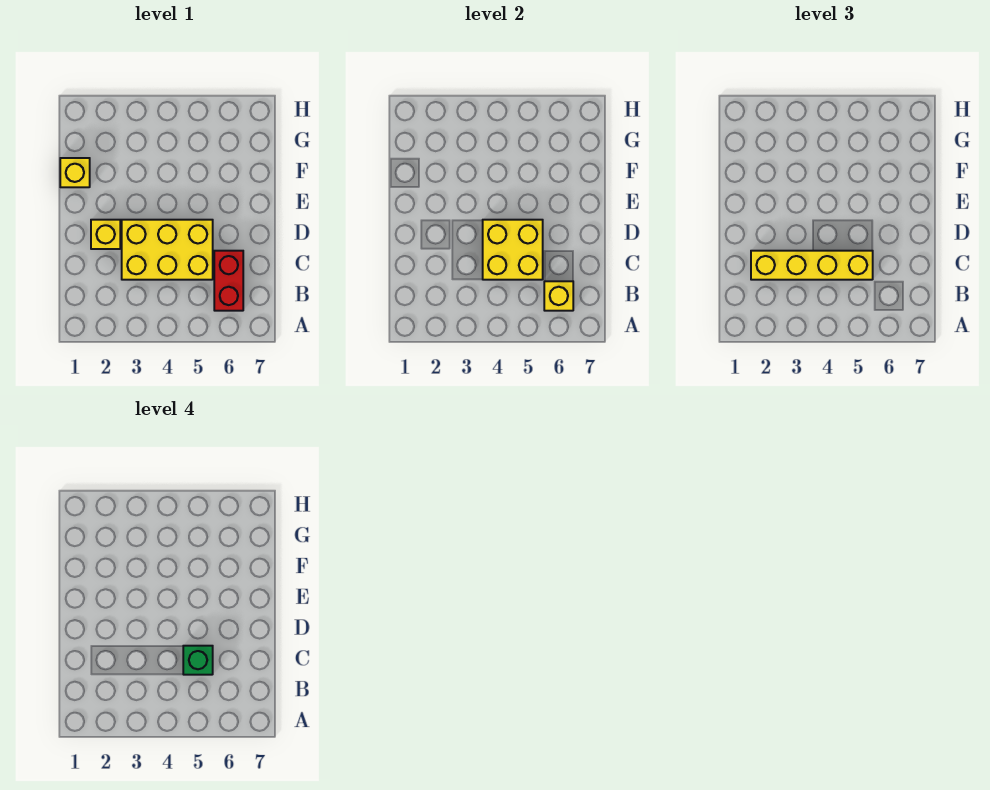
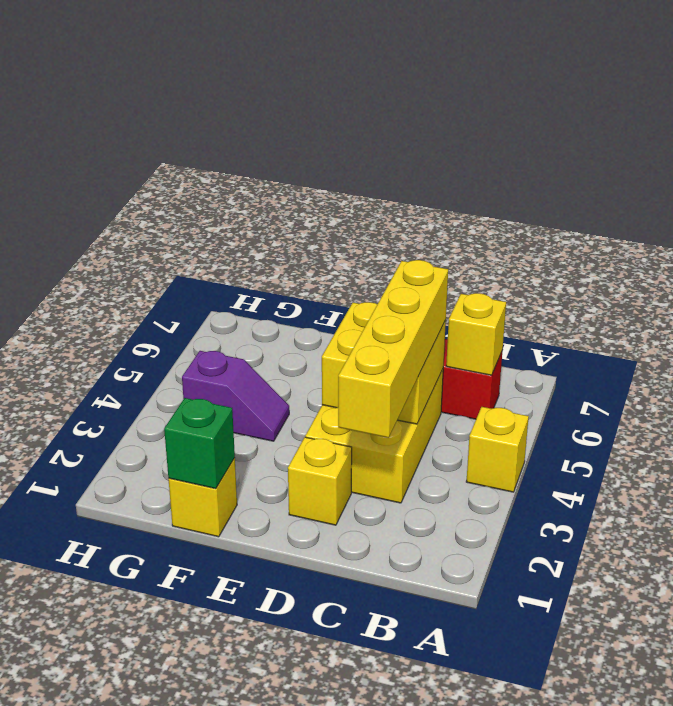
none -> yellow brick A4 level 1
green brick C5 level 4 -> green brick F1 level 2
none -> purple slope F4:G4 level 1 top G

